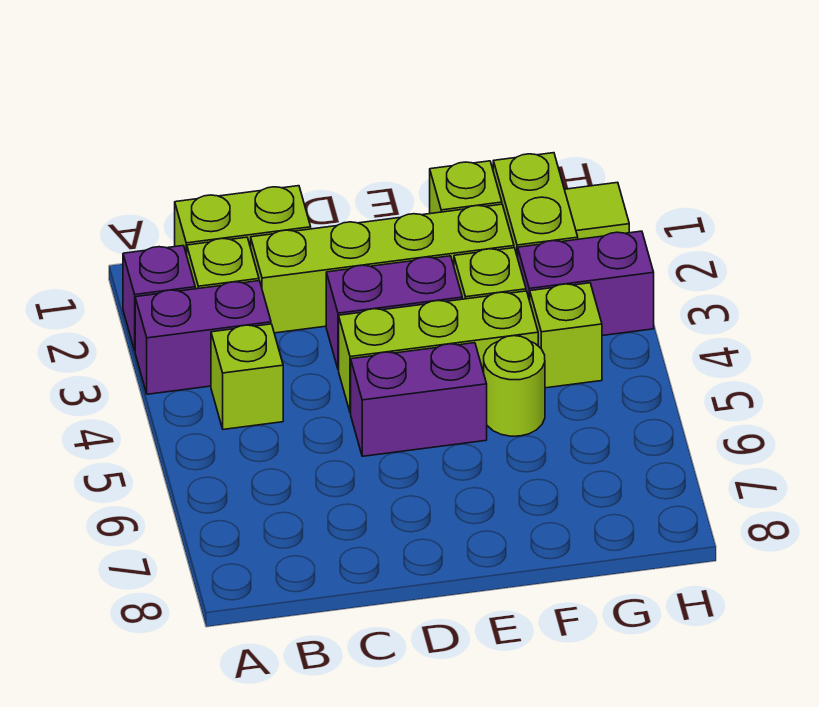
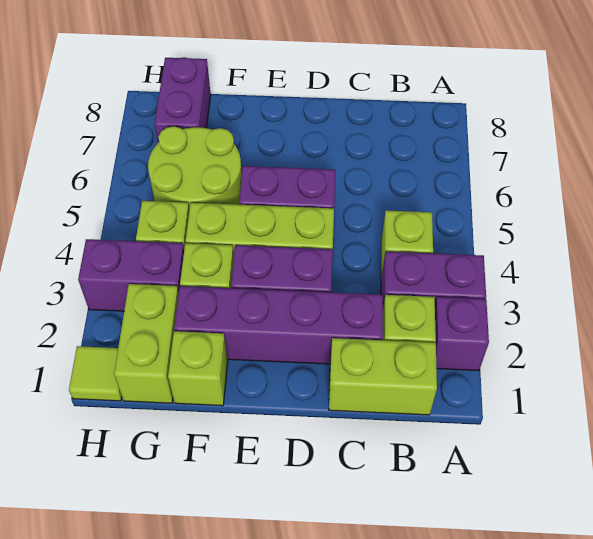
lime brick C2:F2 level 1 -> purple brick C2:F2 level 1
lime round brick F5 level 1 -> lime round brick F5:G6 level 1
none -> purple brick G7:G8 level 1

